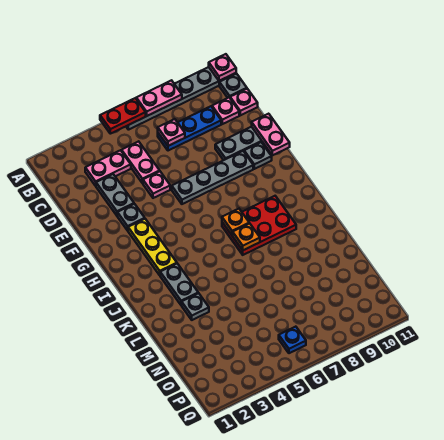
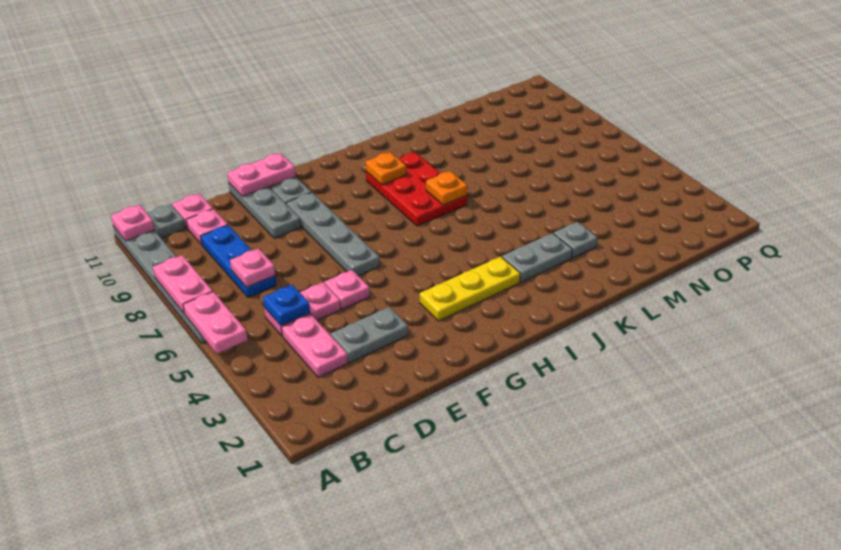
red plate A5:A6 level 2 -> pink plate A5:A6 level 2
grey plate F3 level 1 -> none
orange plate I7 level 2 -> orange plate I9 level 2
blue plate P6 level 1 -> blue plate C5 level 2

